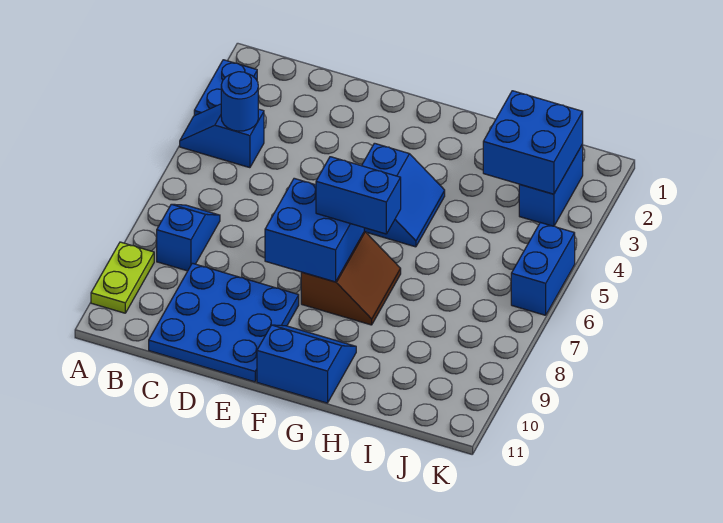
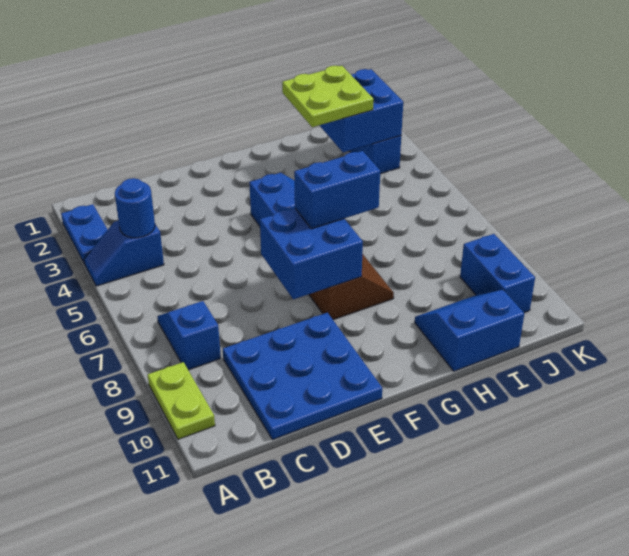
blue slope F10:G11 level 1 top 11 -> blue slope H10:I11 level 1 top 11
none -> lime plate H2:I3 level 3
blue brick K5:K6 level 1 -> blue brick J9:J10 level 1

